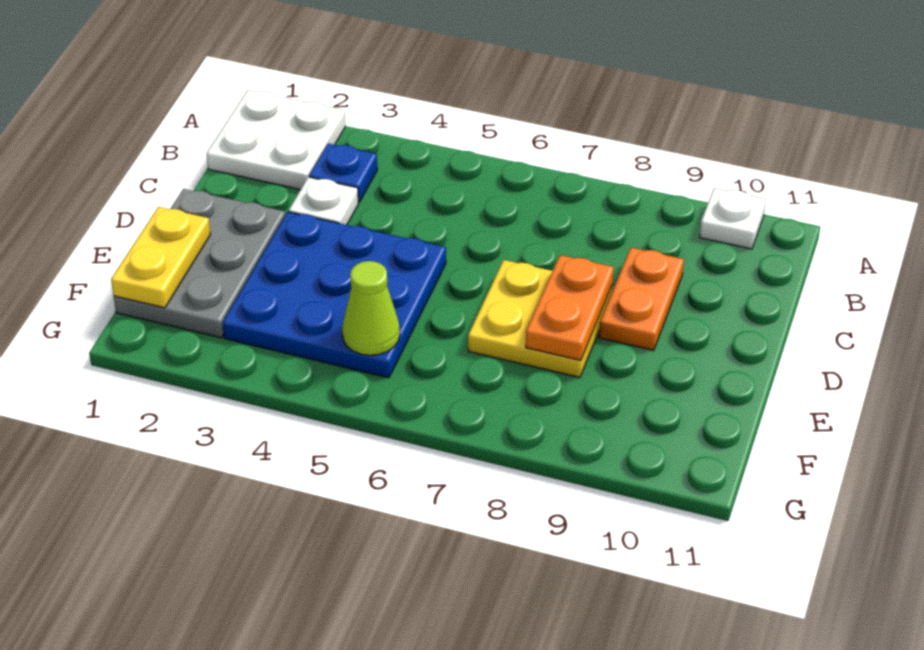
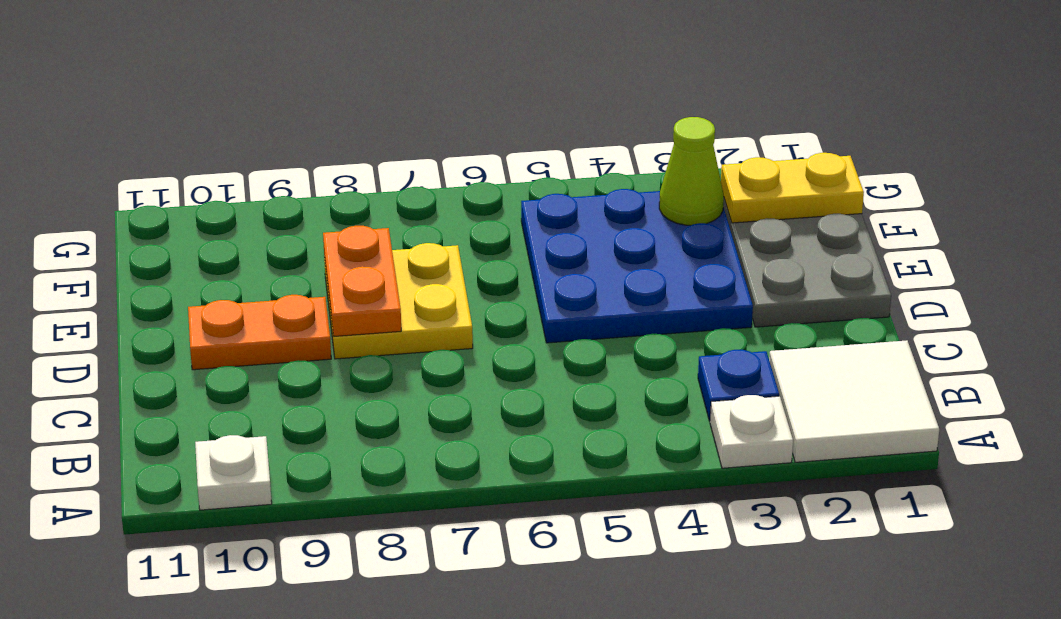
white plate A1:B2 level 1 -> white tile A1:B2 level 1
white plate C3 level 1 -> white plate A3 level 1
orange plate C9:D9 level 1 -> orange plate D9:D10 level 1
yellow plate E1:F1 level 2 -> yellow plate F1:F2 level 2
lime cone F5 level 2 -> lime cone F3 level 2

